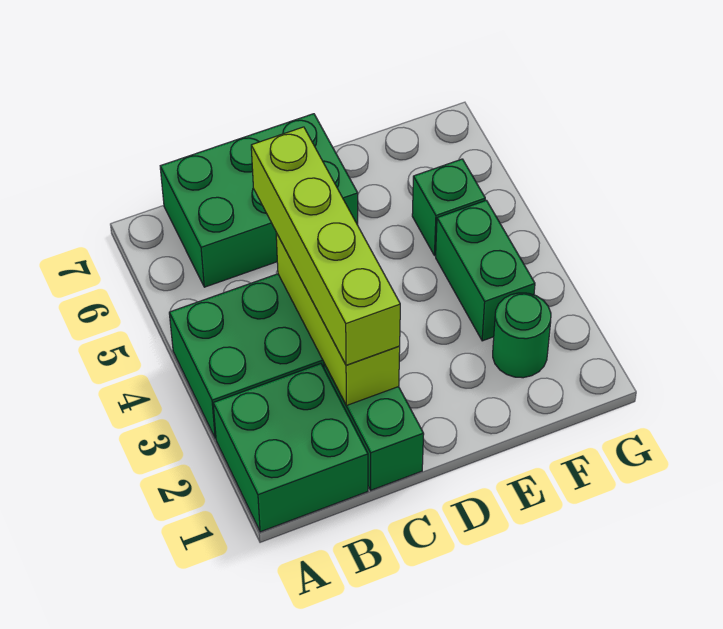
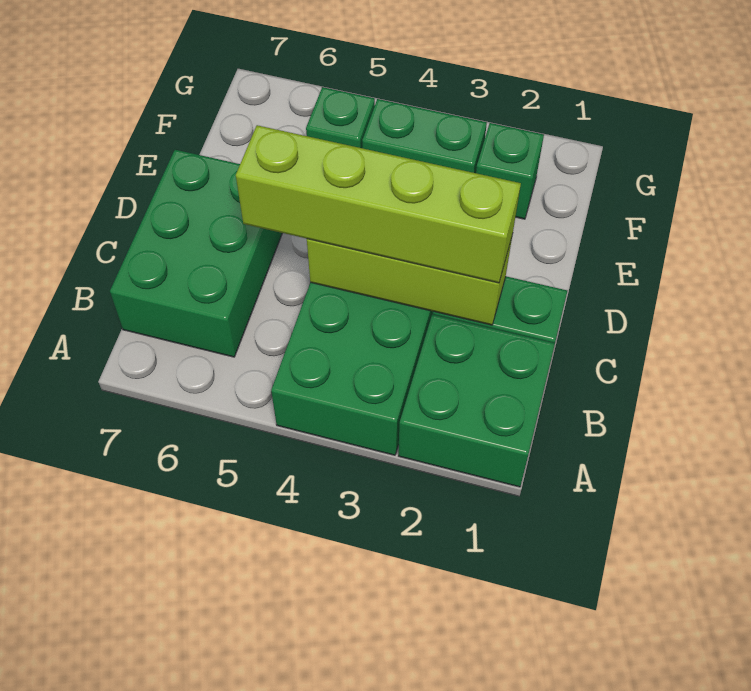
green round brick F2 level 1 -> green brick F2 level 1

